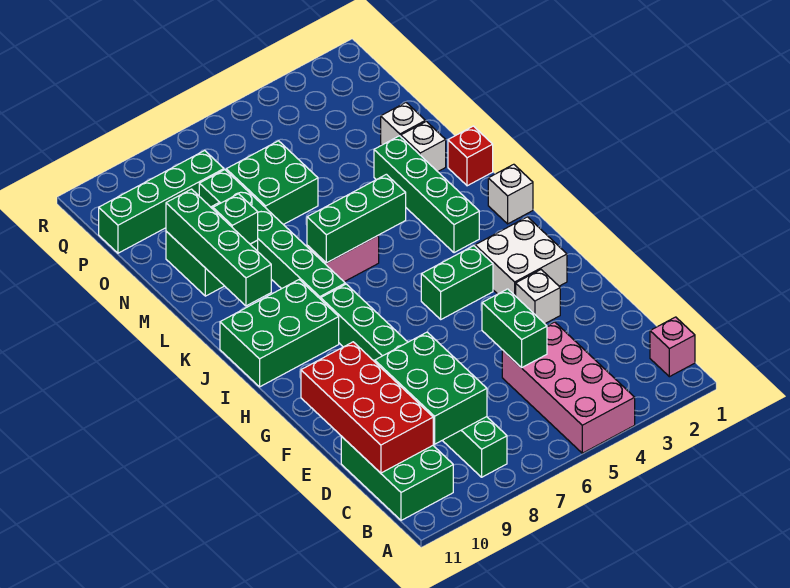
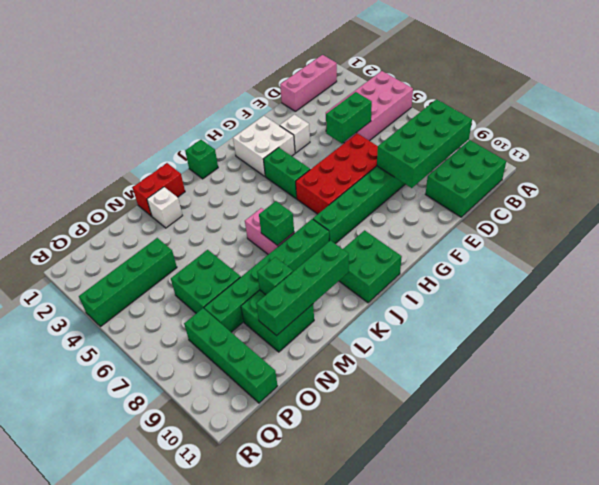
pink brick B1 level 1 -> pink brick B1:D1 level 1
green brick C8:E9 level 2 -> green brick B8:E9 level 2
red brick C10:F11 level 2 -> red brick E6:H7 level 1
green brick I9:J11 level 1 -> green brick I10:J11 level 1
white brick J1 level 1 -> green brick J1 level 1
green brick J3:M3 level 1 -> green brick O4:R4 level 1
green brick K5:K7 level 2 -> green brick K7 level 2
red brick L1 level 1 -> red brick L1:M1 level 1
white brick N2 level 1 -> none

